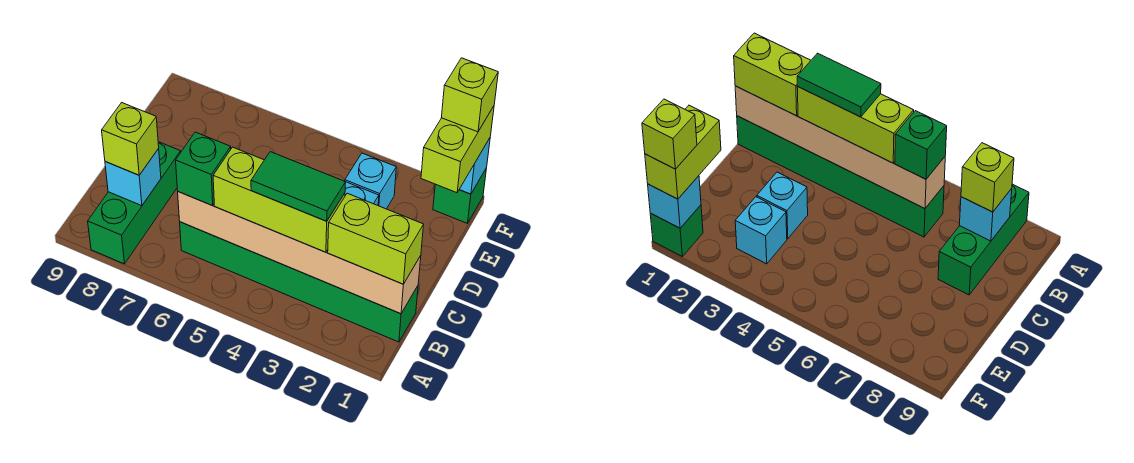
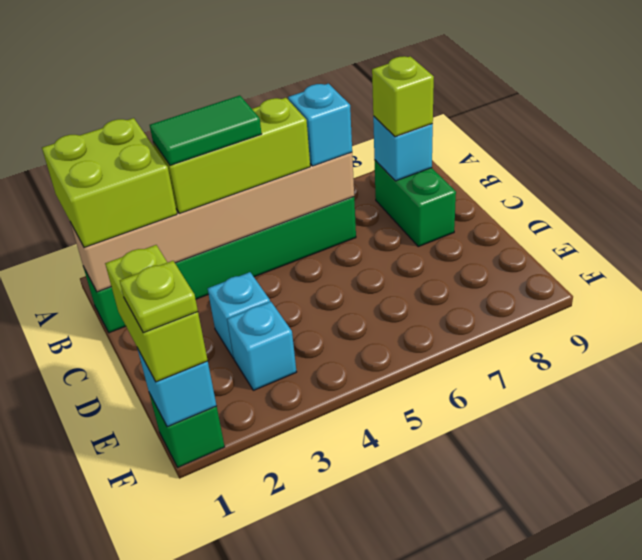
green brick A8:C8 level 1 -> green brick B8:C8 level 1
lime brick B1:B2 level 3 -> lime brick A1:B2 level 3
green brick B6 level 3 -> cyan brick B6 level 3
lime brick F1 level 4 -> lime plate F1 level 4

